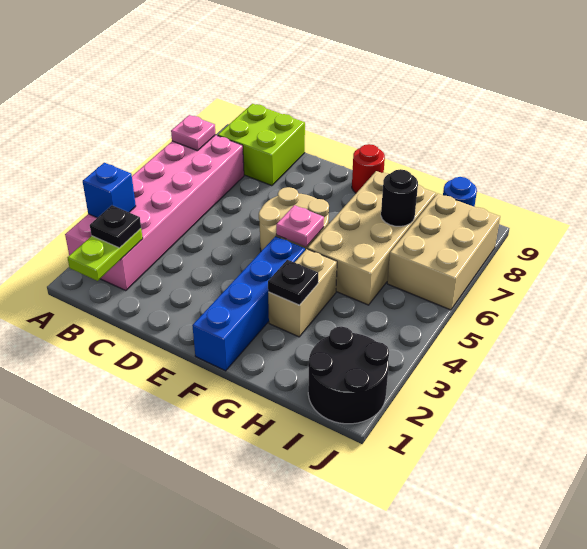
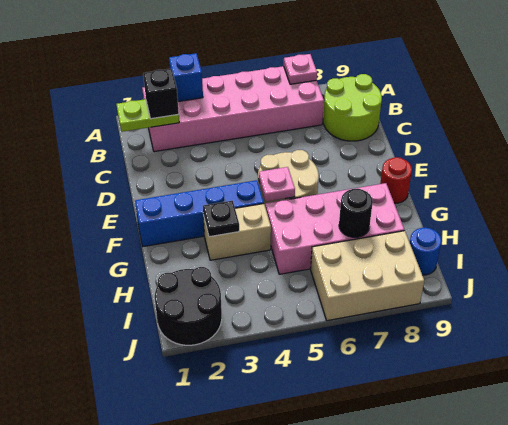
black plate B2 level 3 -> black brick B2 level 3
lime brick B8:C9 level 1 -> lime round brick B8:C9 level 1
tan brick G5:H8 level 1 -> pink brick G5:H8 level 1

